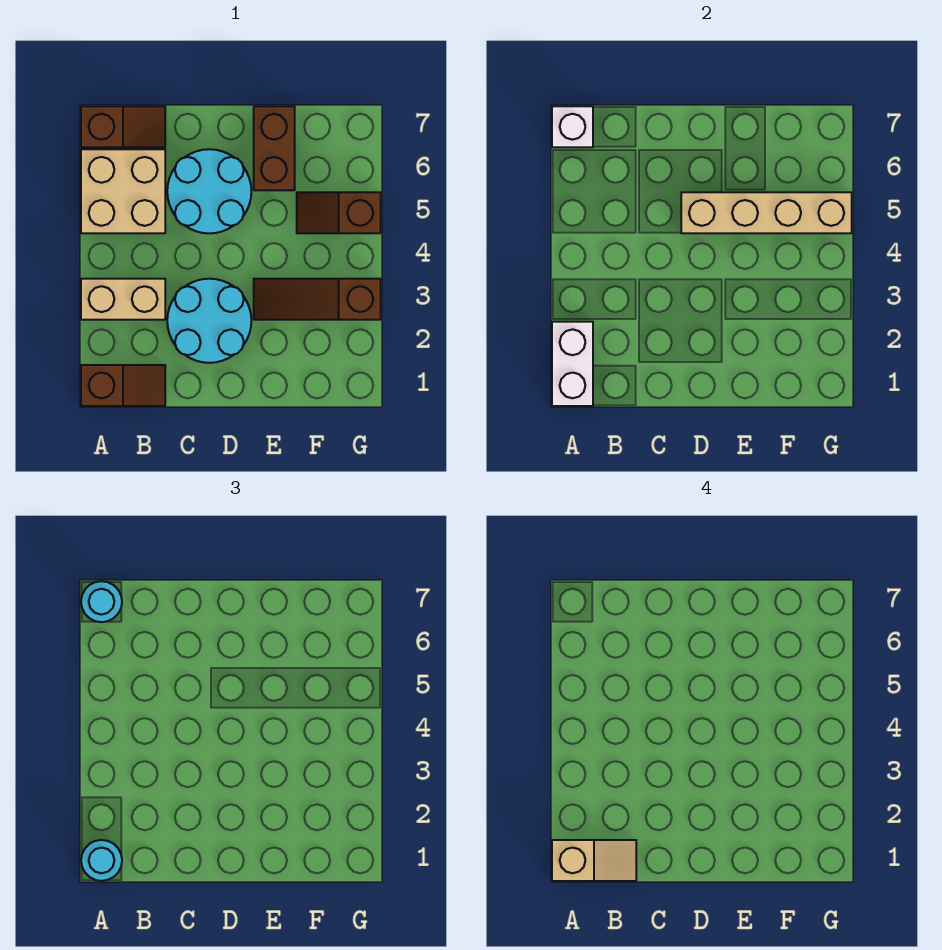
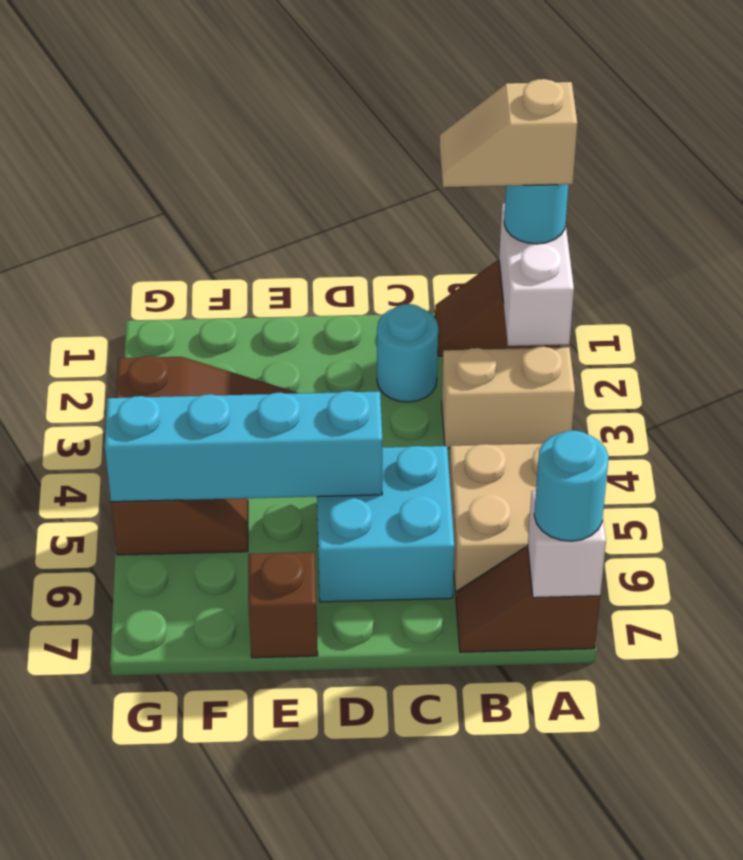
cyan round brick C2:D3 level 1 -> cyan round brick C2 level 1
cyan round brick C5:D6 level 1 -> cyan brick C5:D6 level 1
tan brick D5:G5 level 2 -> cyan brick D5:G5 level 2
brown brick E6:E7 level 1 -> brown brick E7 level 1

